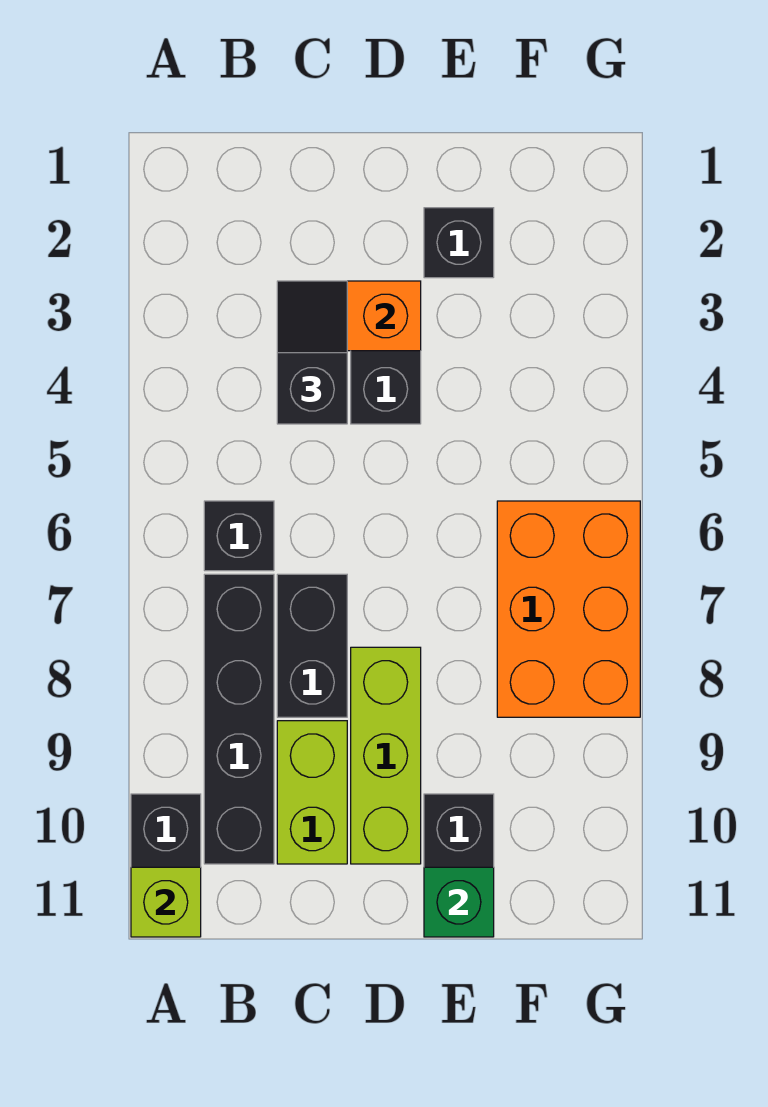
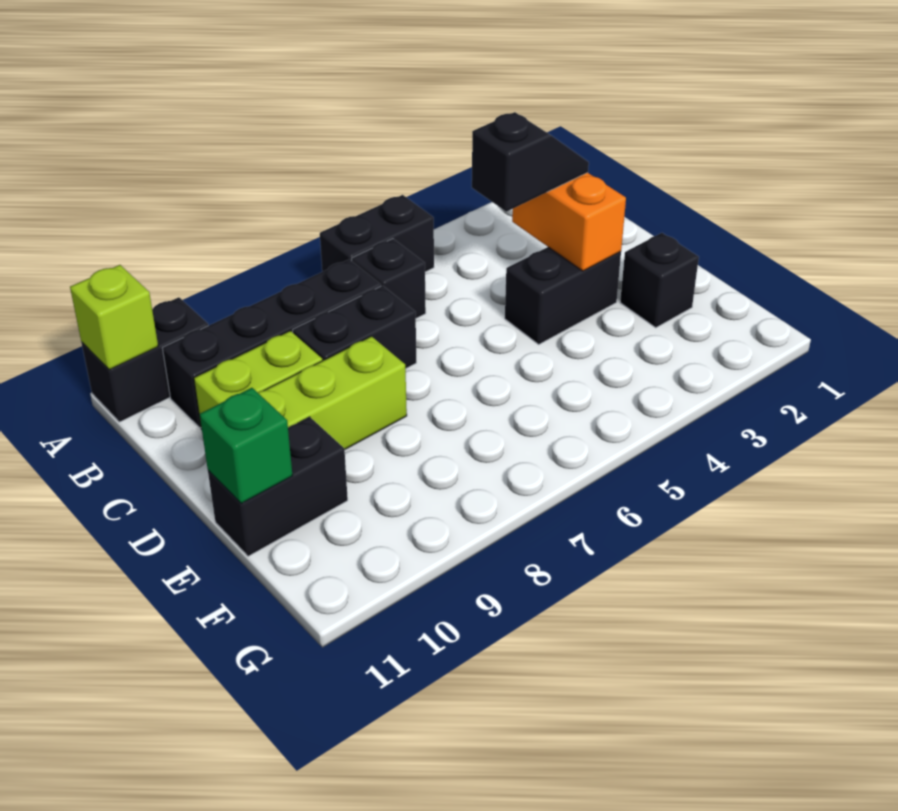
none -> black brick A5:A6 level 1
orange brick F6:G8 level 1 -> none

